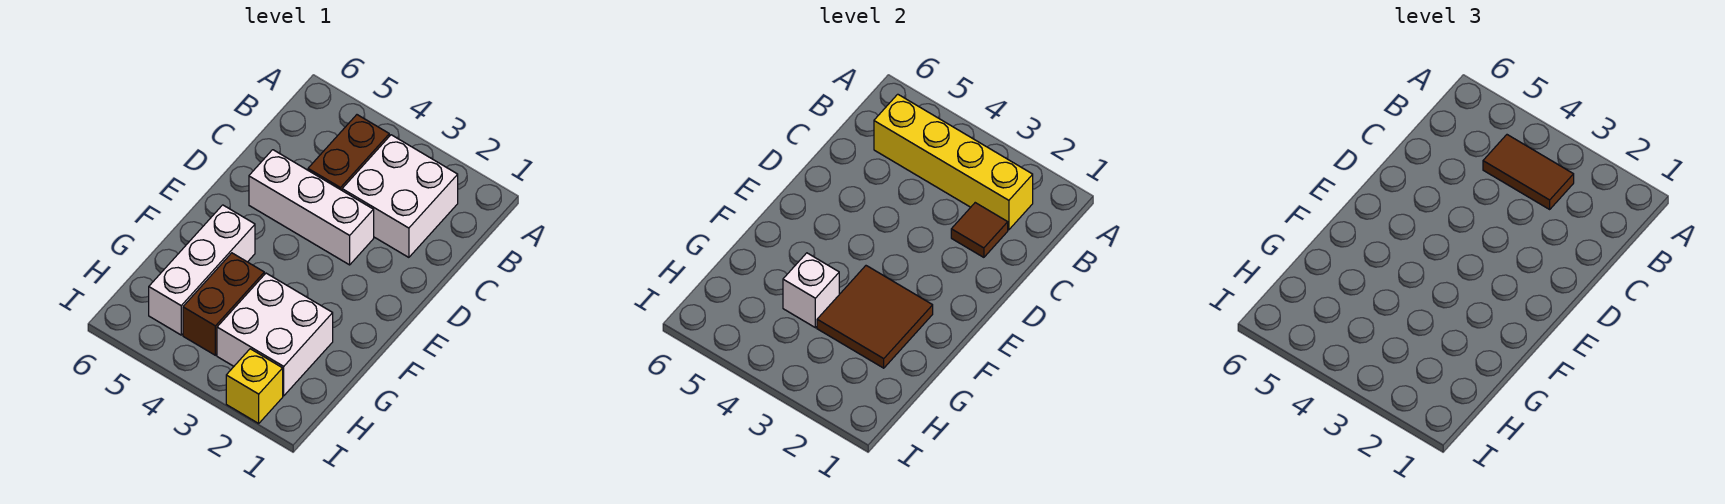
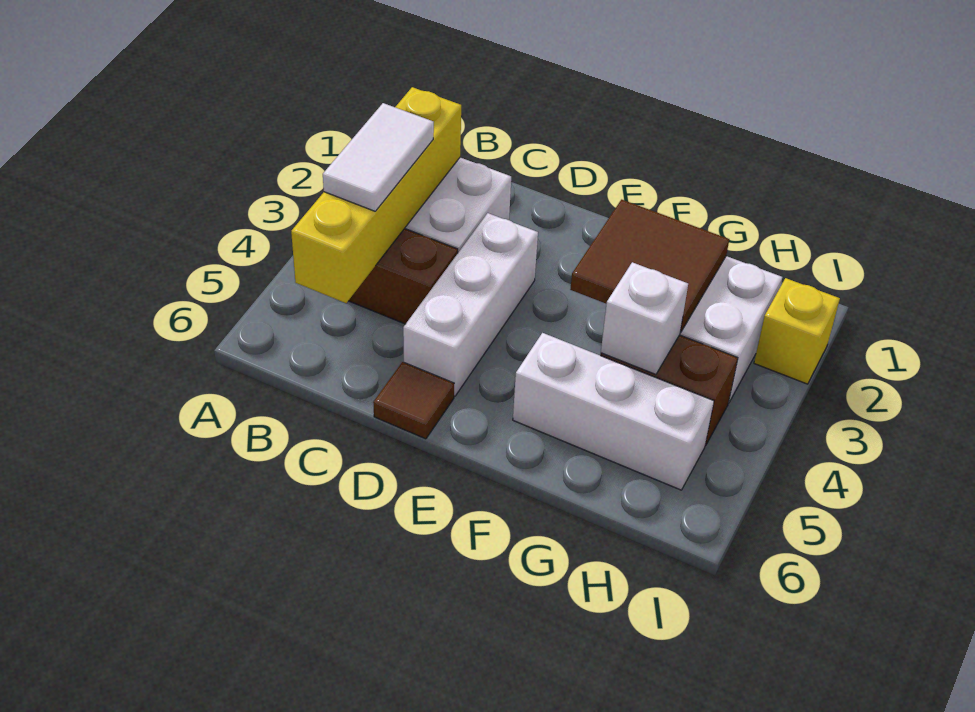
brown tile B3:B4 level 3 -> white tile B3:B4 level 3
brown tile C2 level 2 -> brown tile D6 level 1

